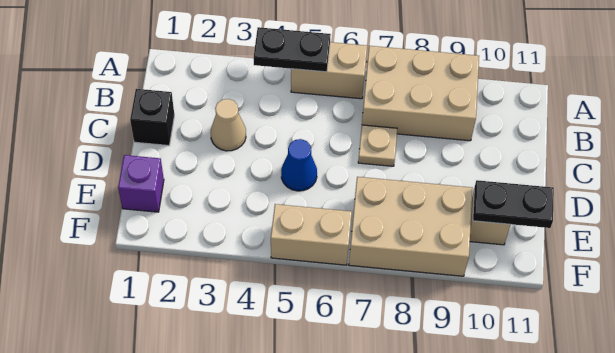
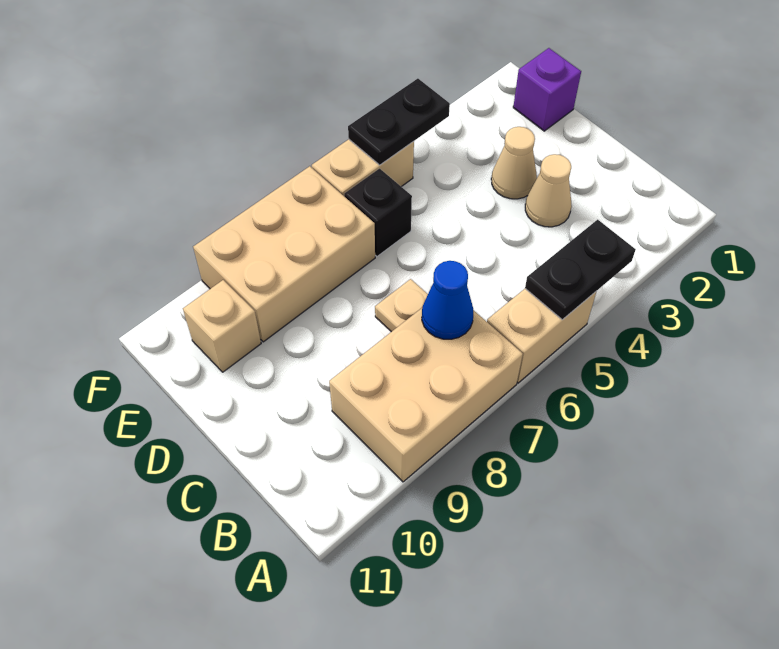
black brick C1 level 1 -> black brick E6 level 1
none -> tan cone D3 level 1
blue cone D5 level 1 -> blue cone B7 level 2
black plate E10:E11 level 2 -> black plate F4:F5 level 2

